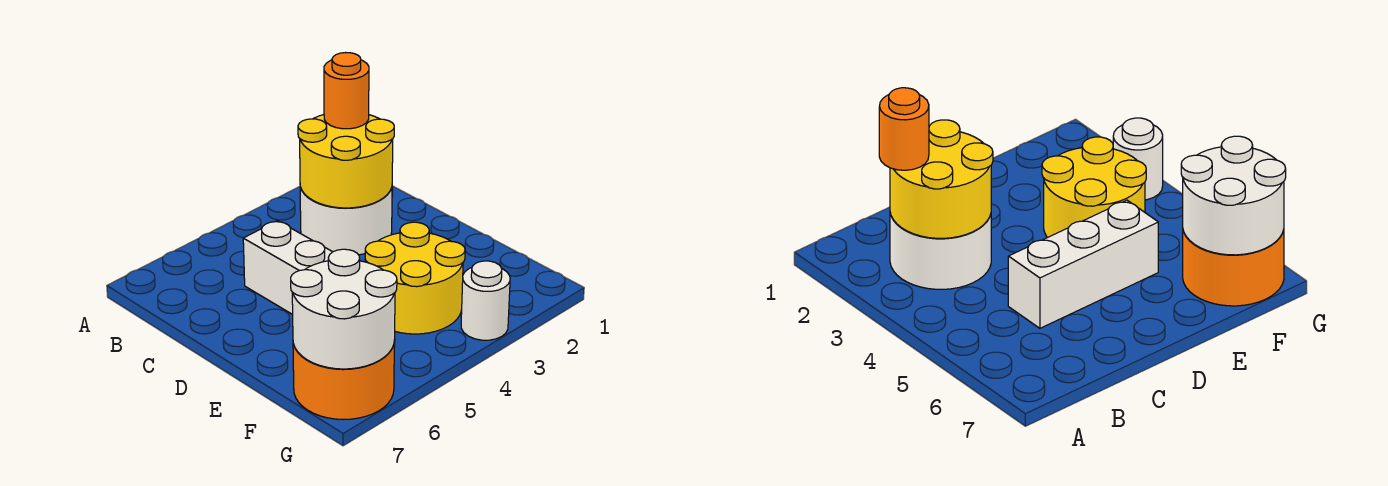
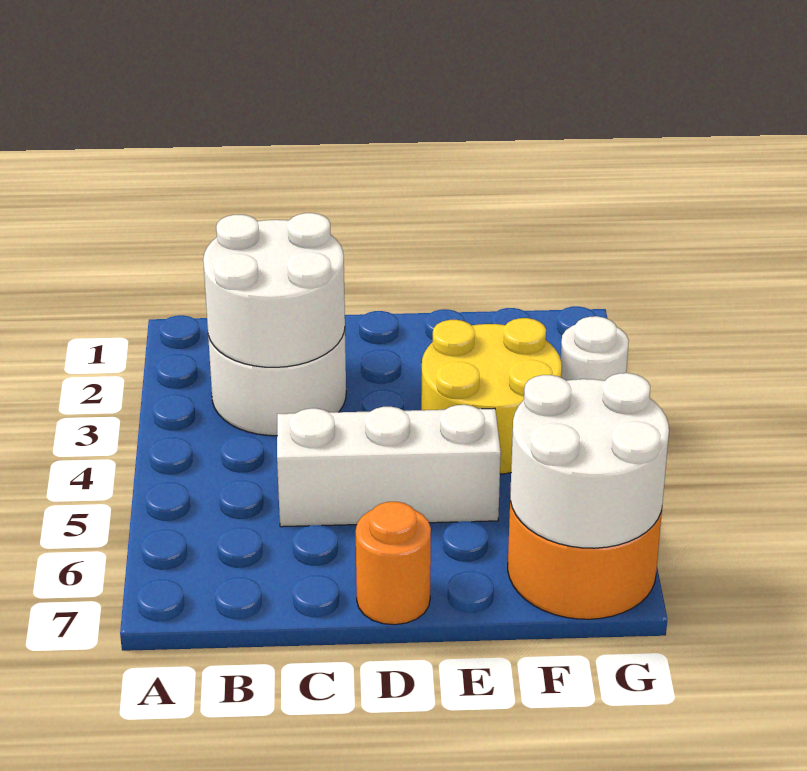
yellow round brick B2:C3 level 2 -> white round brick B2:C3 level 2
orange round brick B2 level 3 -> orange round brick D7 level 1

